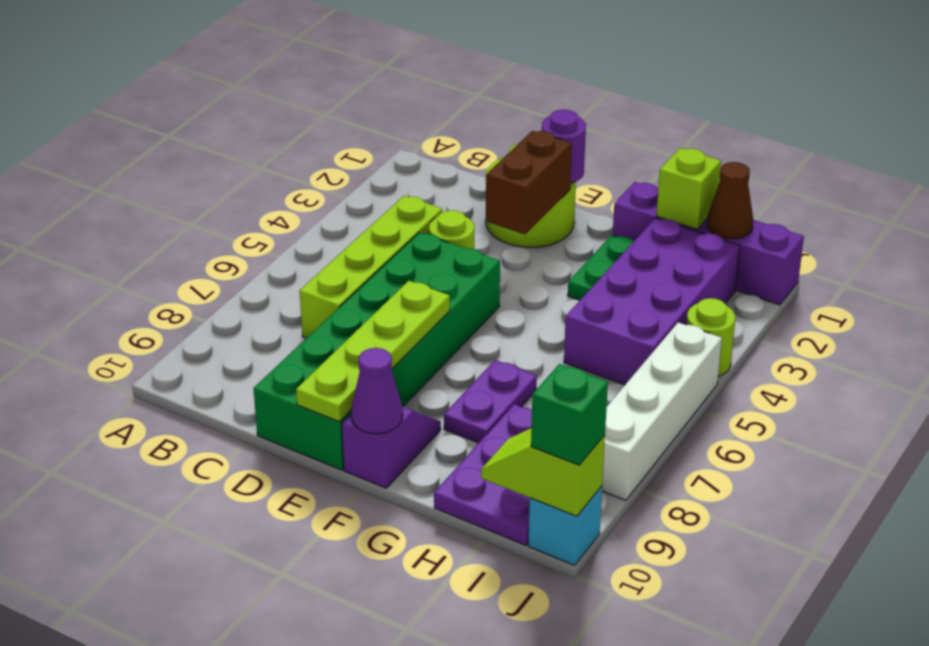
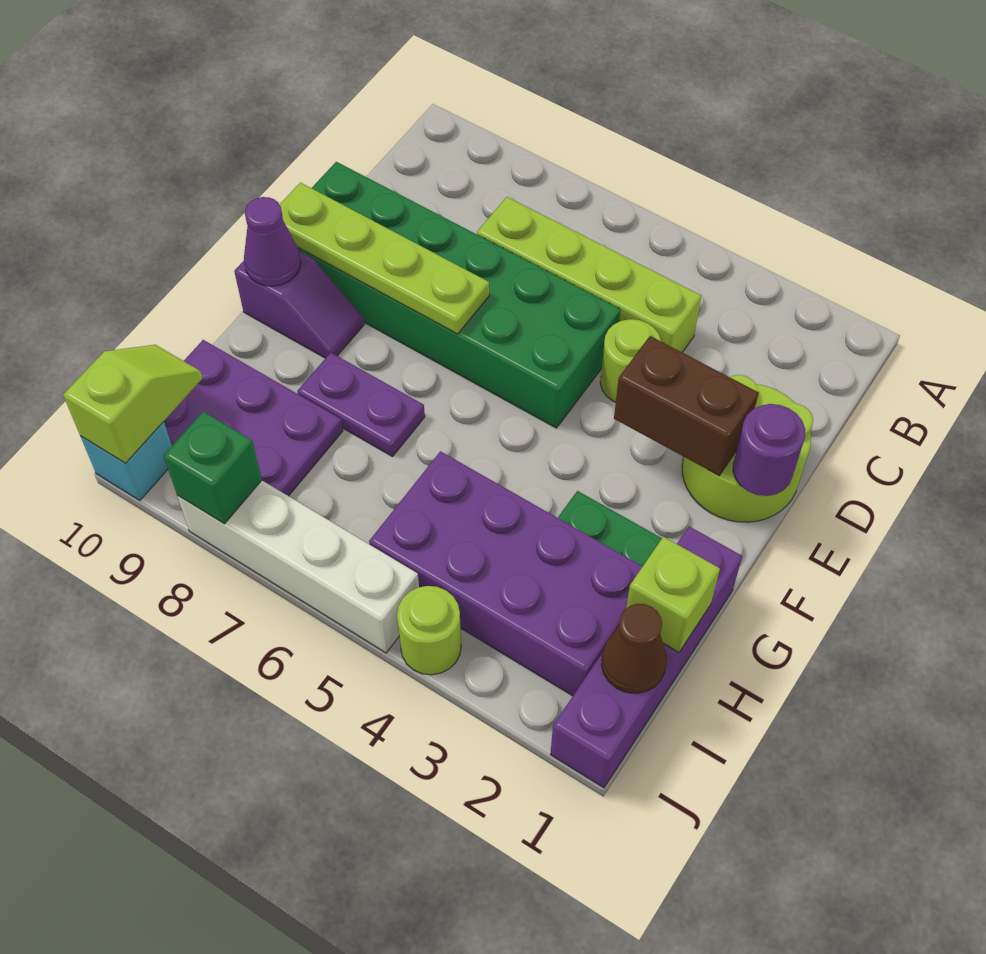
green brick J10 level 3 -> green brick J8 level 2

